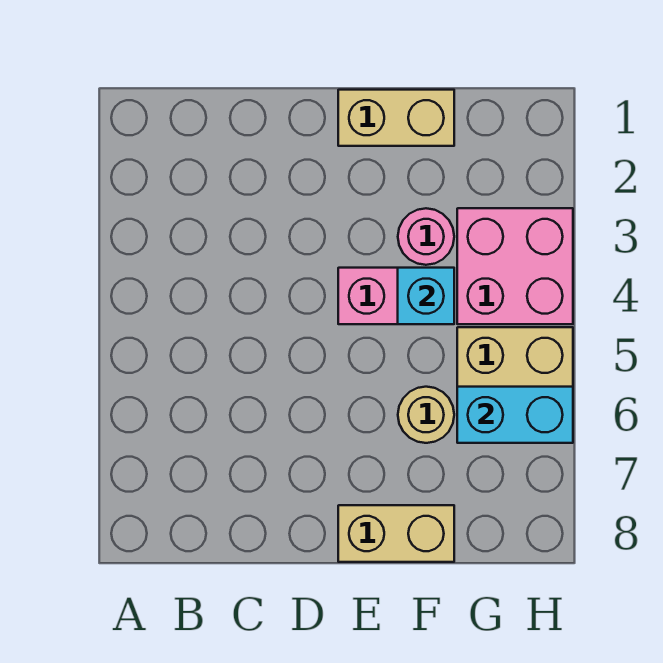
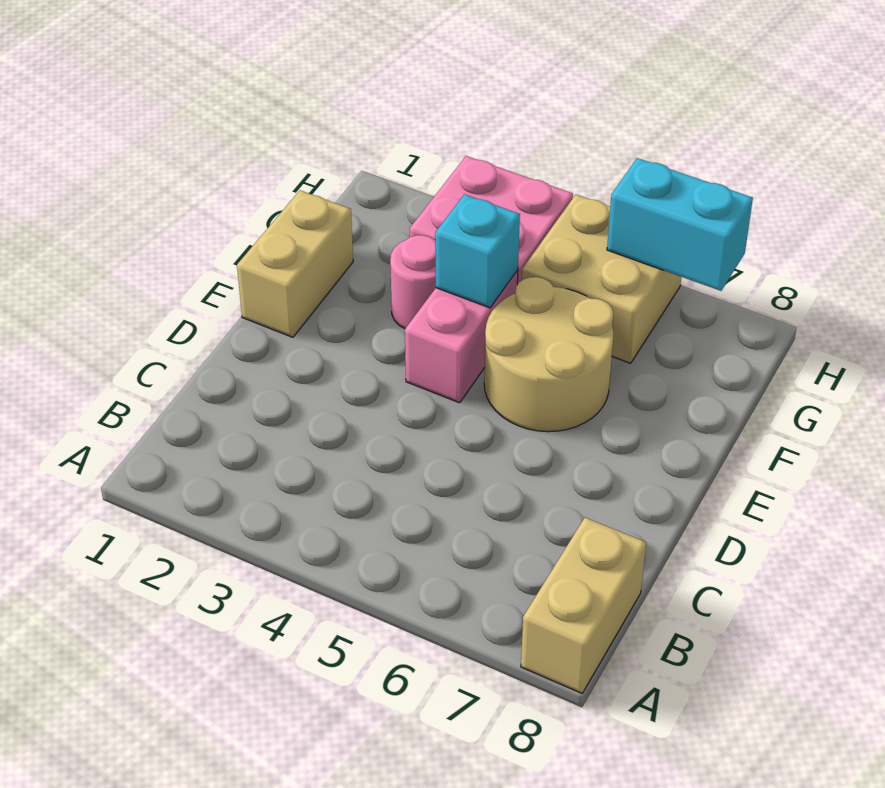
tan brick E8:F8 level 1 -> tan brick A8:B8 level 1
tan round brick F6 level 1 -> tan round brick E5:F6 level 1
cyan brick G6:H6 level 2 -> cyan brick H6:H7 level 2

